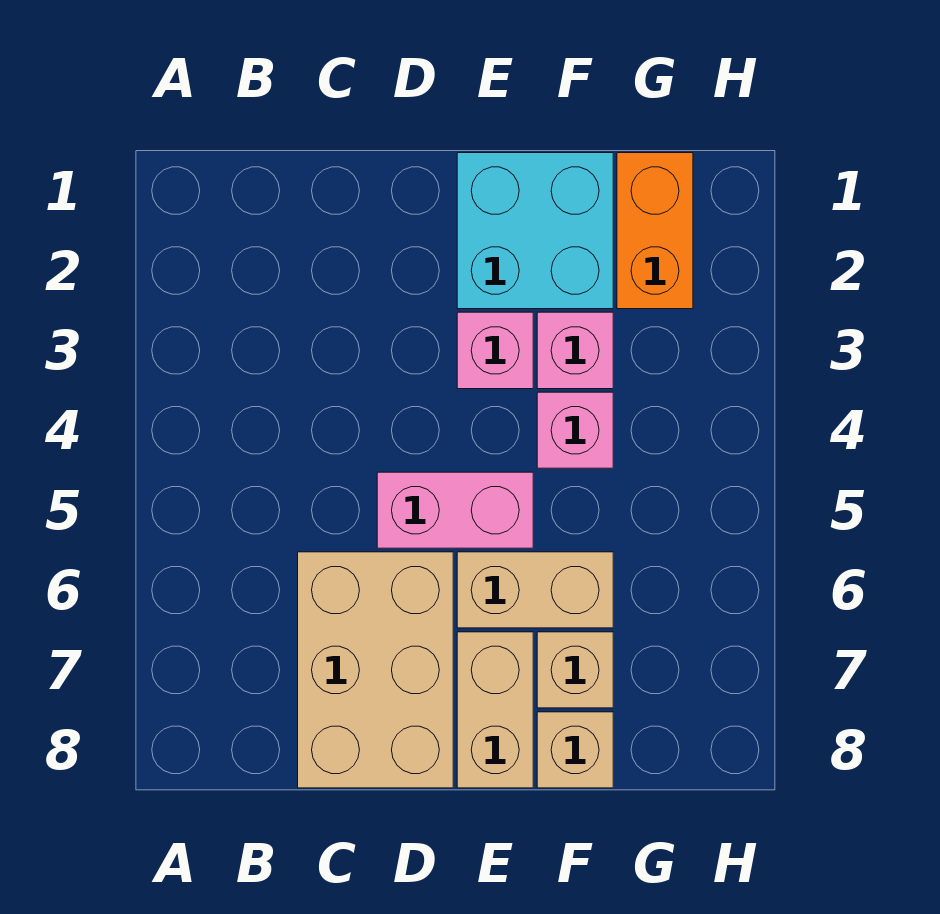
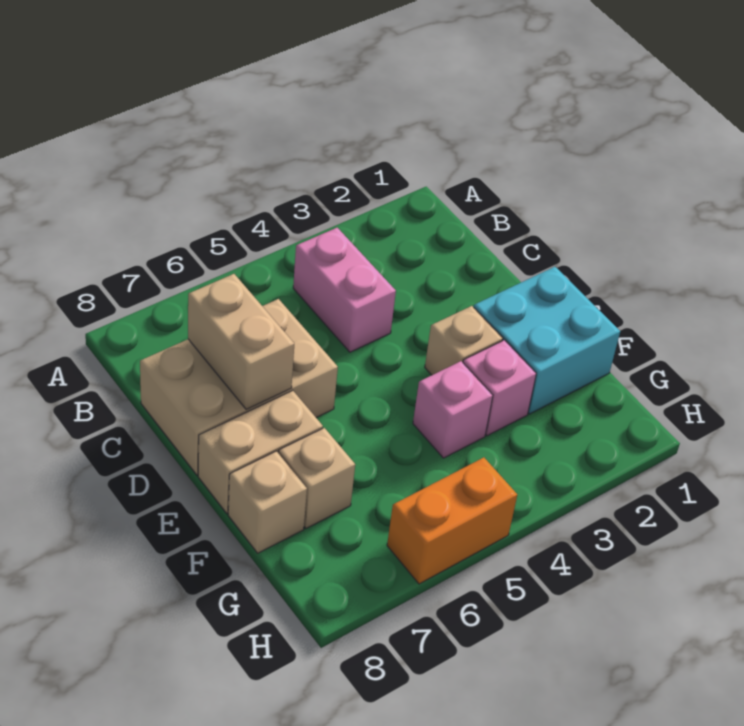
pink brick D5:E5 level 1 -> pink brick B4:C4 level 1
pink brick E3 level 1 -> tan brick E3 level 1
tan brick E6:F6 level 1 -> tan brick C7:D7 level 2
orange brick G1:G2 level 1 -> orange brick H5:H6 level 1

